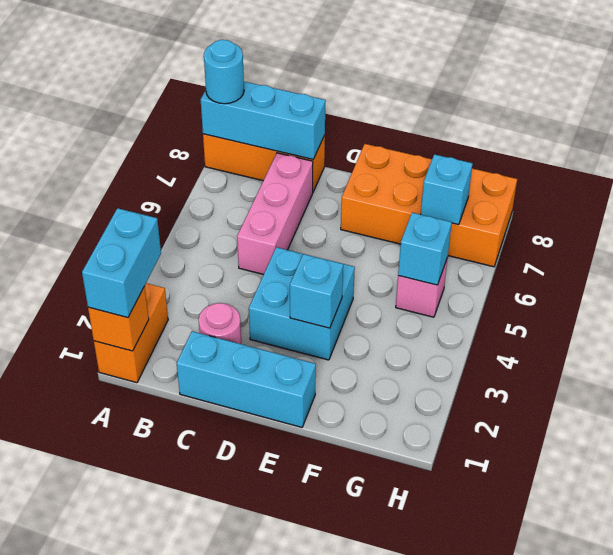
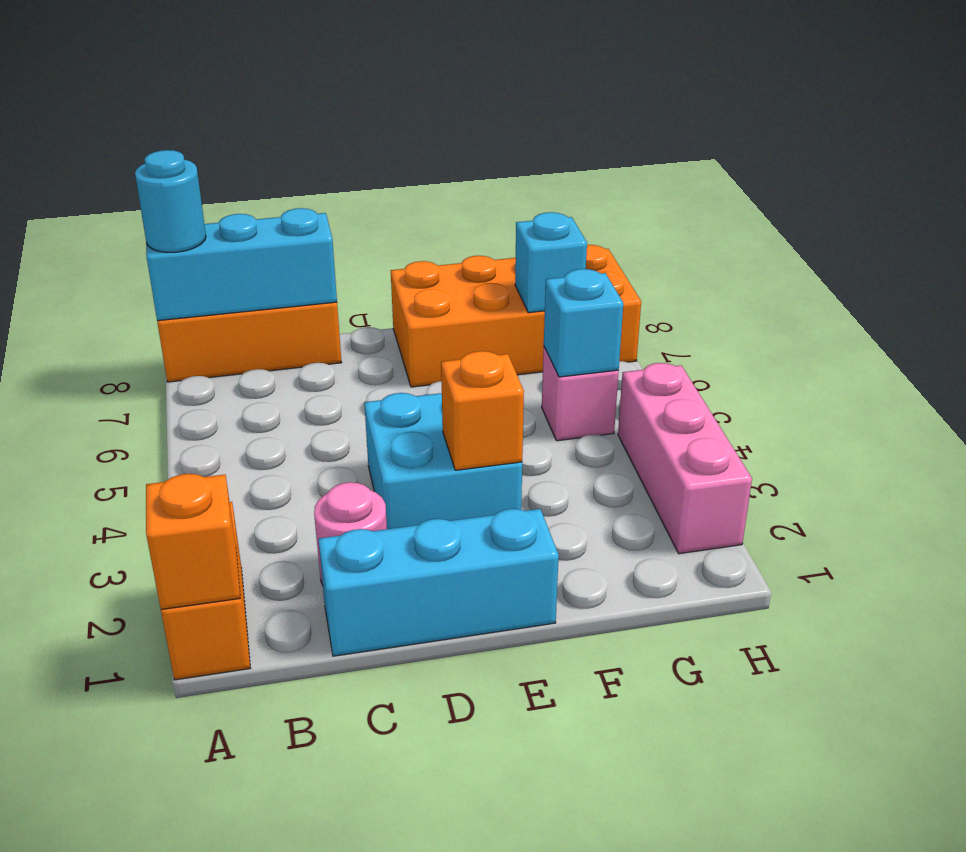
cyan brick A1:A2 level 3 -> none
pink brick C5:C7 level 1 -> pink brick H2:H4 level 1
cyan brick E3 level 2 -> orange brick E3 level 2

